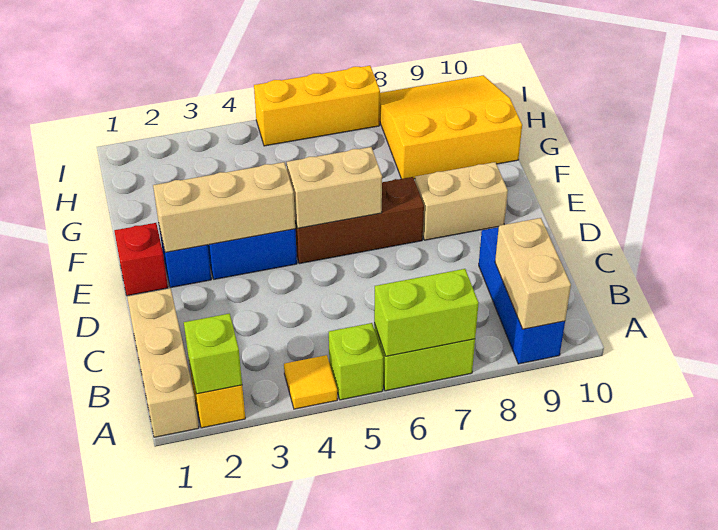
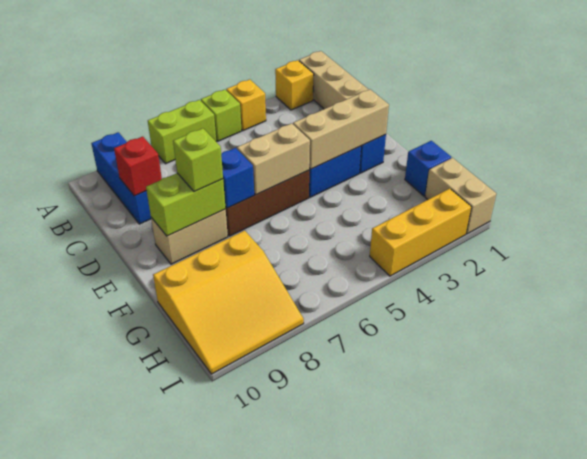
lime brick A2 level 2 -> lime brick E8 level 3
yellow tile A4 level 1 -> yellow brick A4 level 1
lime brick A6:A7 level 2 -> lime brick E8:E9 level 2
tan brick A9:B9 level 2 -> tan brick H1:I1 level 1
red brick E1 level 1 -> red brick C9 level 2
none -> blue brick E7 level 2
none -> blue brick G1 level 1
yellow brick I5:I7 level 1 -> yellow brick I2:I4 level 1

